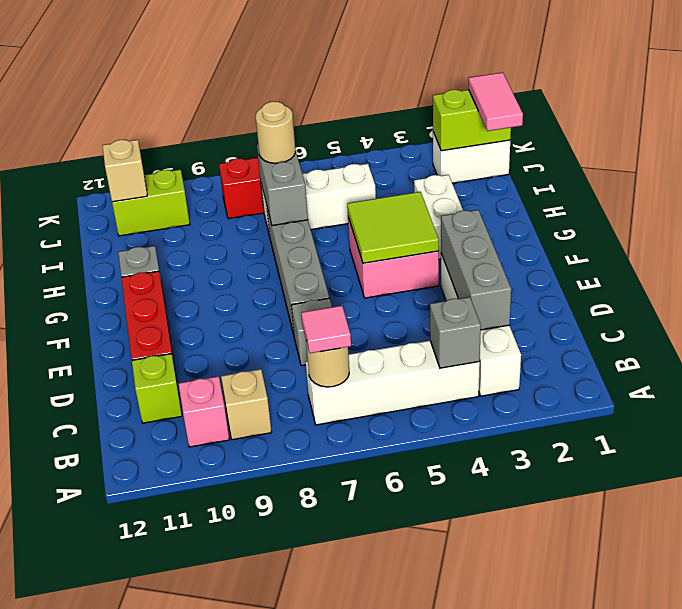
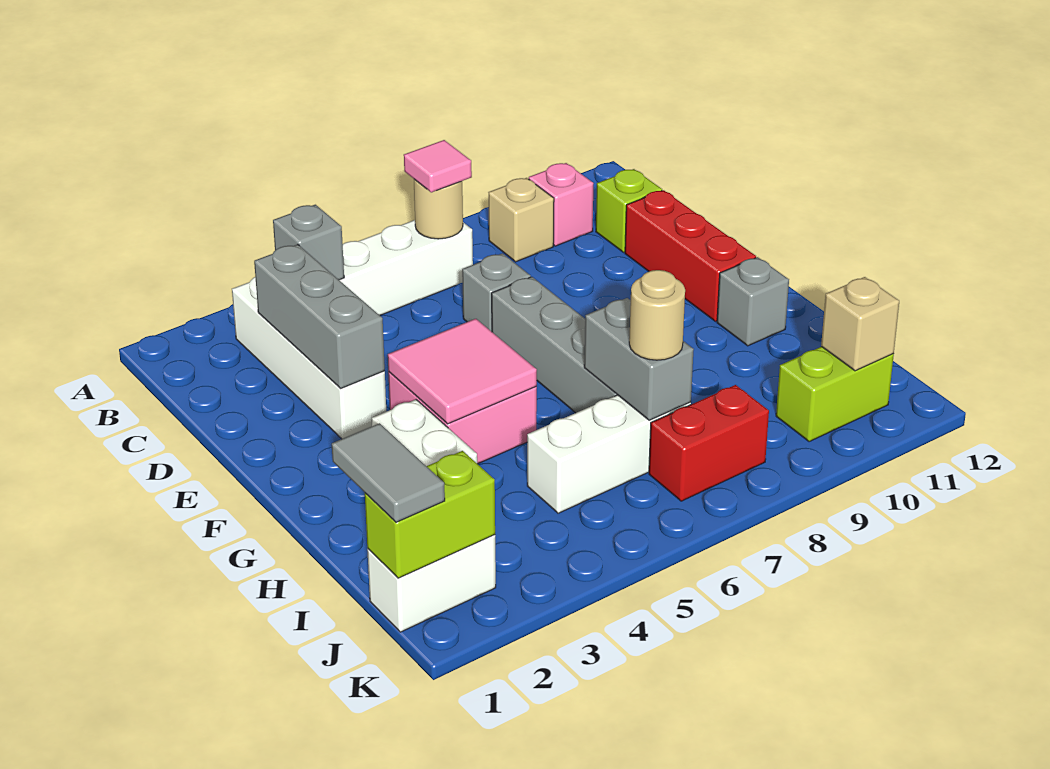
lime tile F4:G5 level 2 -> pink tile F4:G5 level 2
pink tile I1:J1 level 3 -> grey tile I1:J1 level 3

